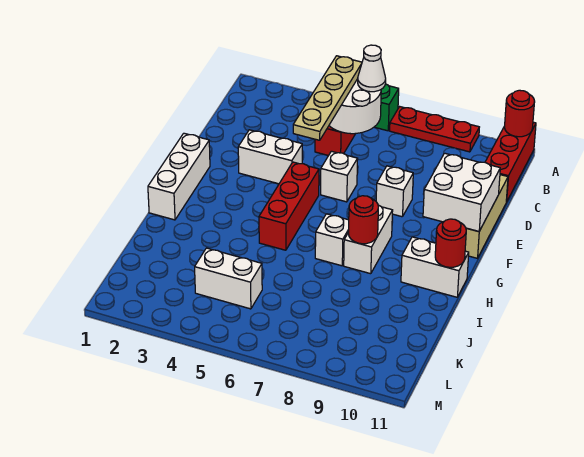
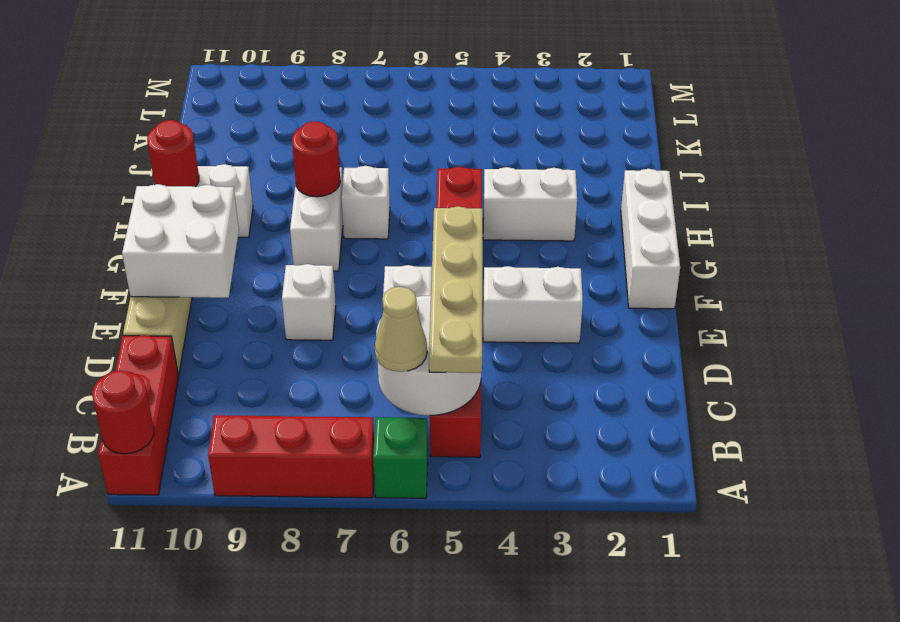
red plate A7:A9 level 1 -> red brick A7:A9 level 1
white cone B6 level 3 -> tan cone B6 level 3
white brick K4:K5 level 1 -> white brick H3:H4 level 1

